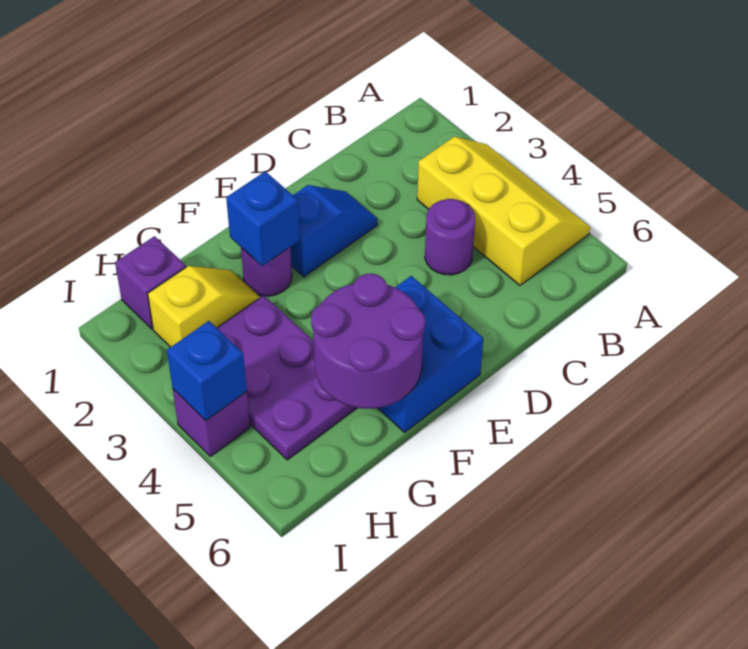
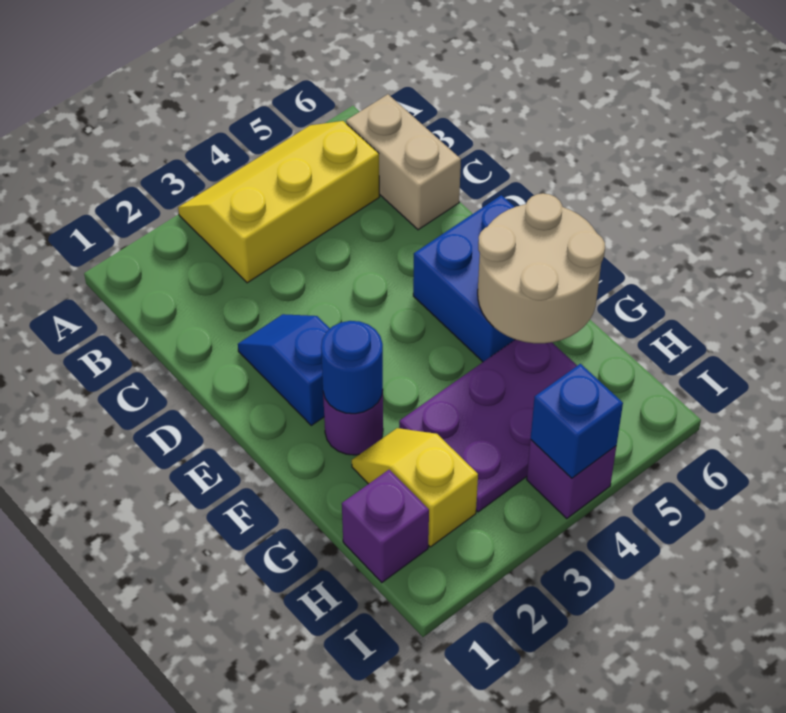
none -> tan brick B6:C6 level 1
purple round brick C4 level 1 -> none
blue brick F2 level 2 -> blue round brick F2 level 2
purple round brick F5:G6 level 2 -> tan round brick F5:G6 level 2

